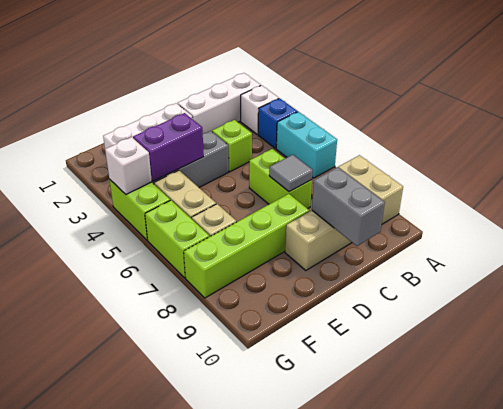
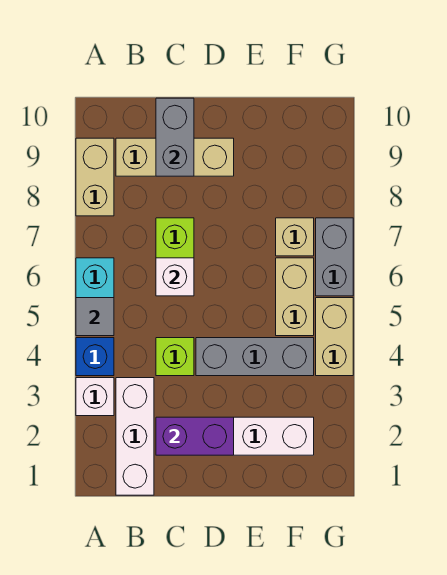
white brick A2:C2 level 1 -> white brick B1:B3 level 1
grey tile C7 level 2 -> grey tile A5 level 2
lime brick D8:G8 level 1 -> none
purple brick E4:F4 level 2 -> purple brick C2:D2 level 2
lime brick G4:G5 level 1 -> tan brick G4:G5 level 1
white brick G4 level 2 -> white brick C6 level 2
lime brick G6:G7 level 1 -> grey brick G6:G7 level 1

